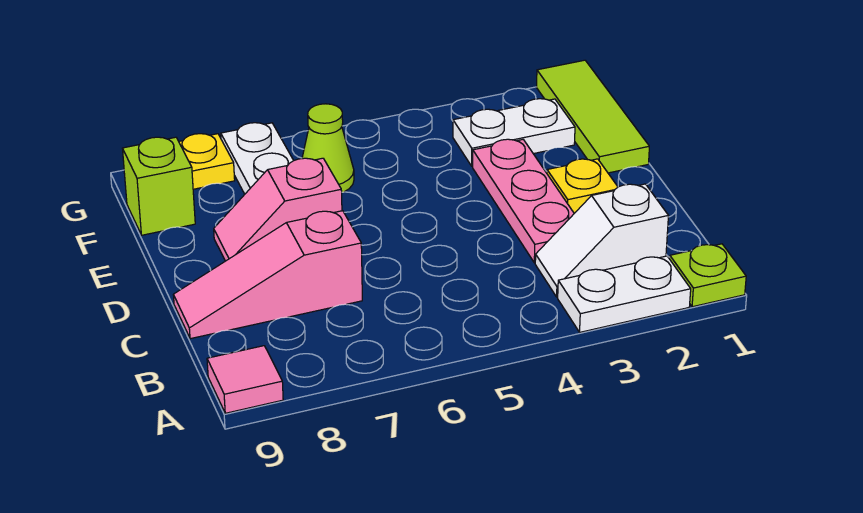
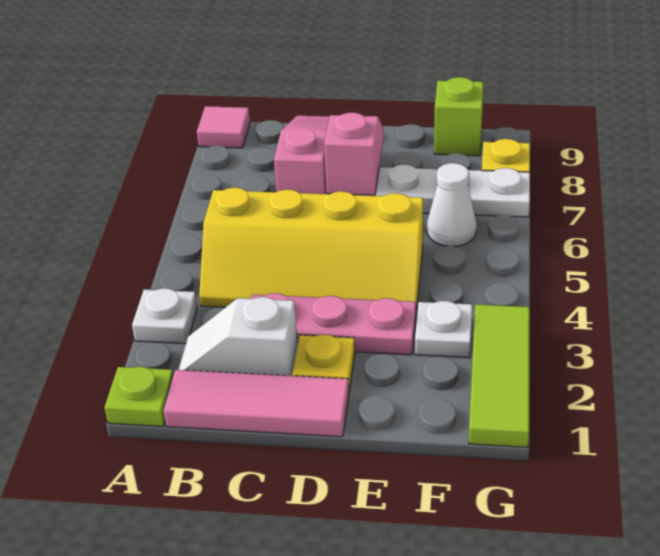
white plate A2:A3 level 1 -> white plate A3 level 1
none -> pink tile B1:D1 level 1
white slope B2:B3 level 1 top 2 -> white slope B2:C2 level 1 top C
none -> yellow slope B4:E5 level 1 top 5
lime tile E1:G1 level 1 -> lime tile G1:G3 level 1
white plate F2:F3 level 1 -> white plate F3 level 1
lime cone F6 level 1 -> white cone F6 level 1

